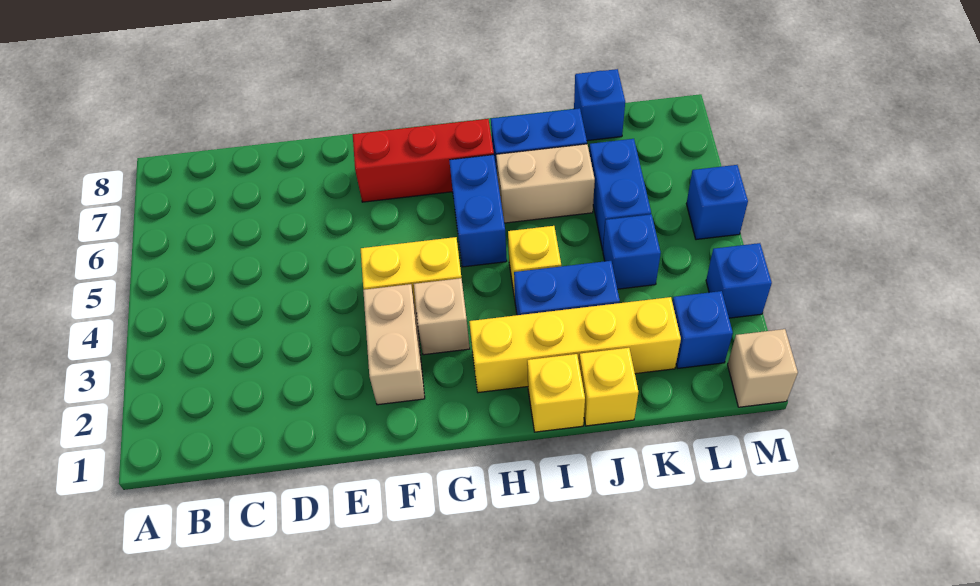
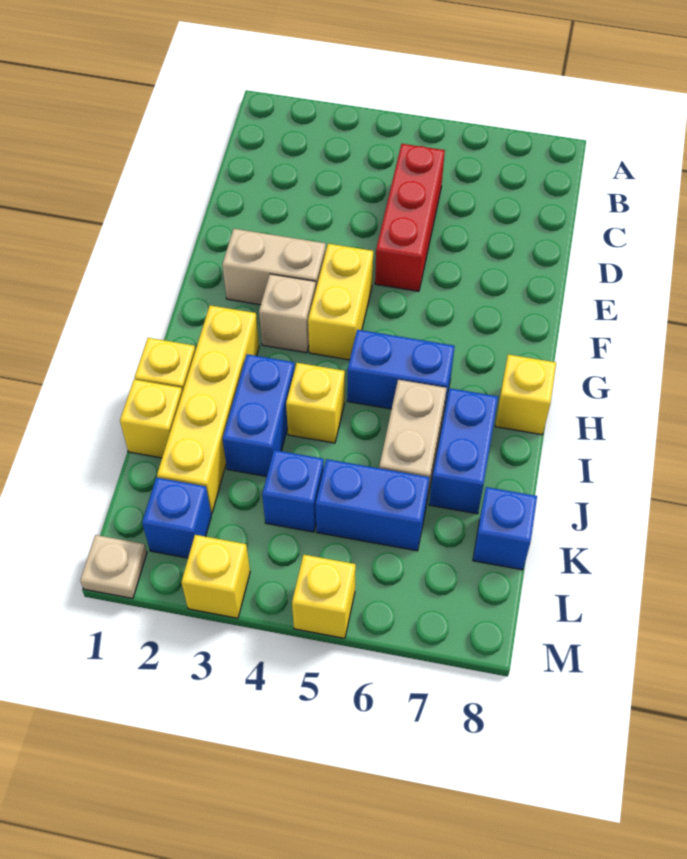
red brick F7:H7 level 1 -> red brick C5:E5 level 1
none -> yellow brick H8 level 1
tan brick M1 level 1 -> tan plate M1 level 1
blue brick M3 level 1 -> yellow brick M3 level 1
blue brick M5 level 1 -> yellow brick M5 level 1

